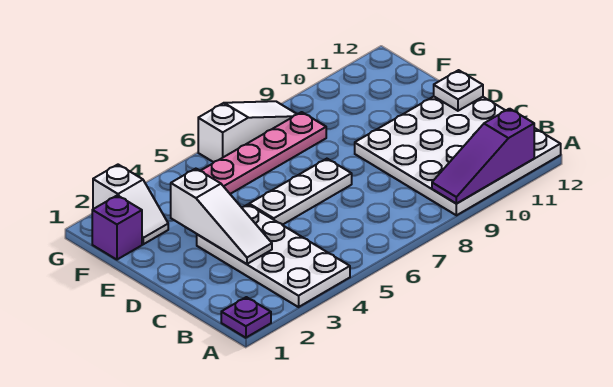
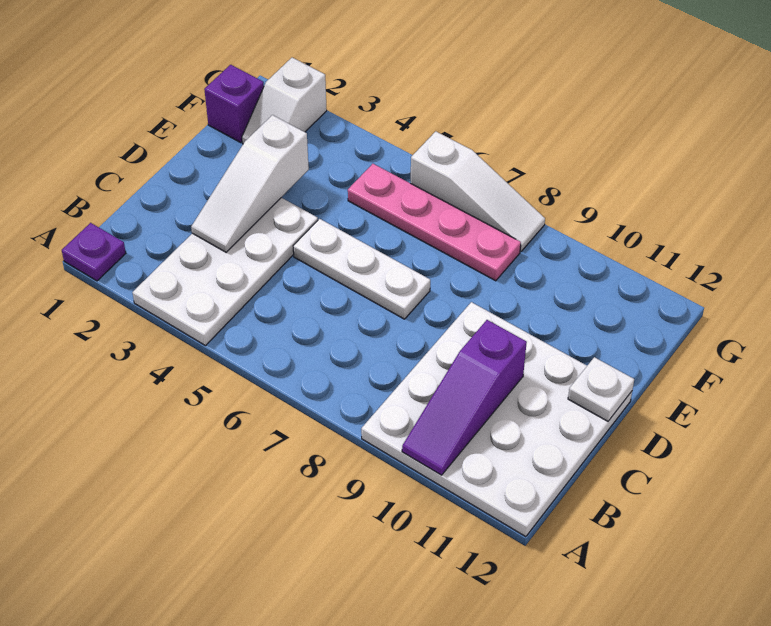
purple slope A9:A11 level 2 top 11 -> purple slope A10:C10 level 2 top C

